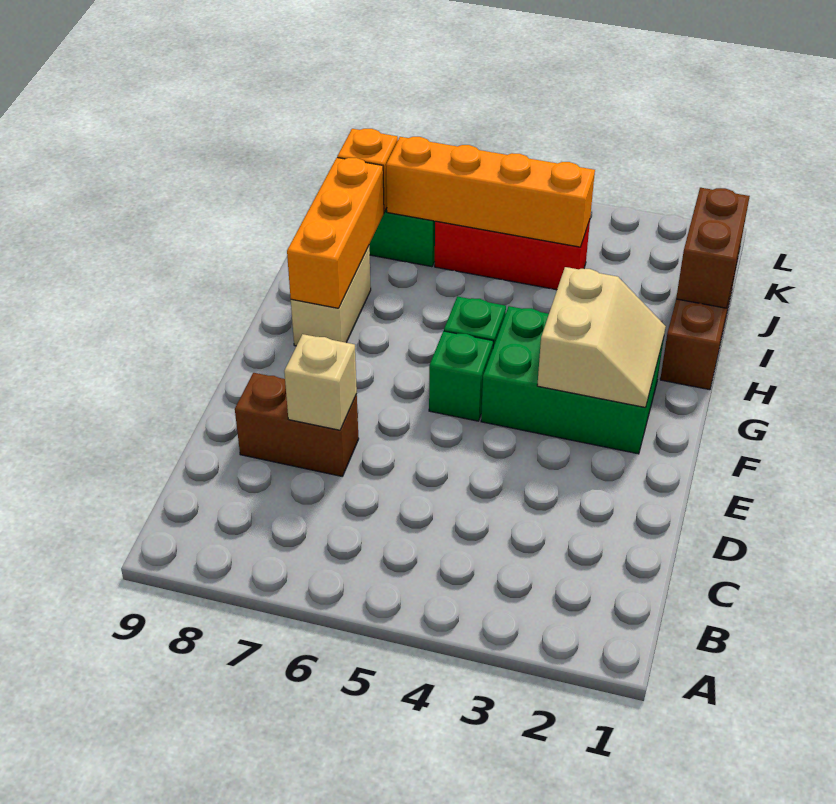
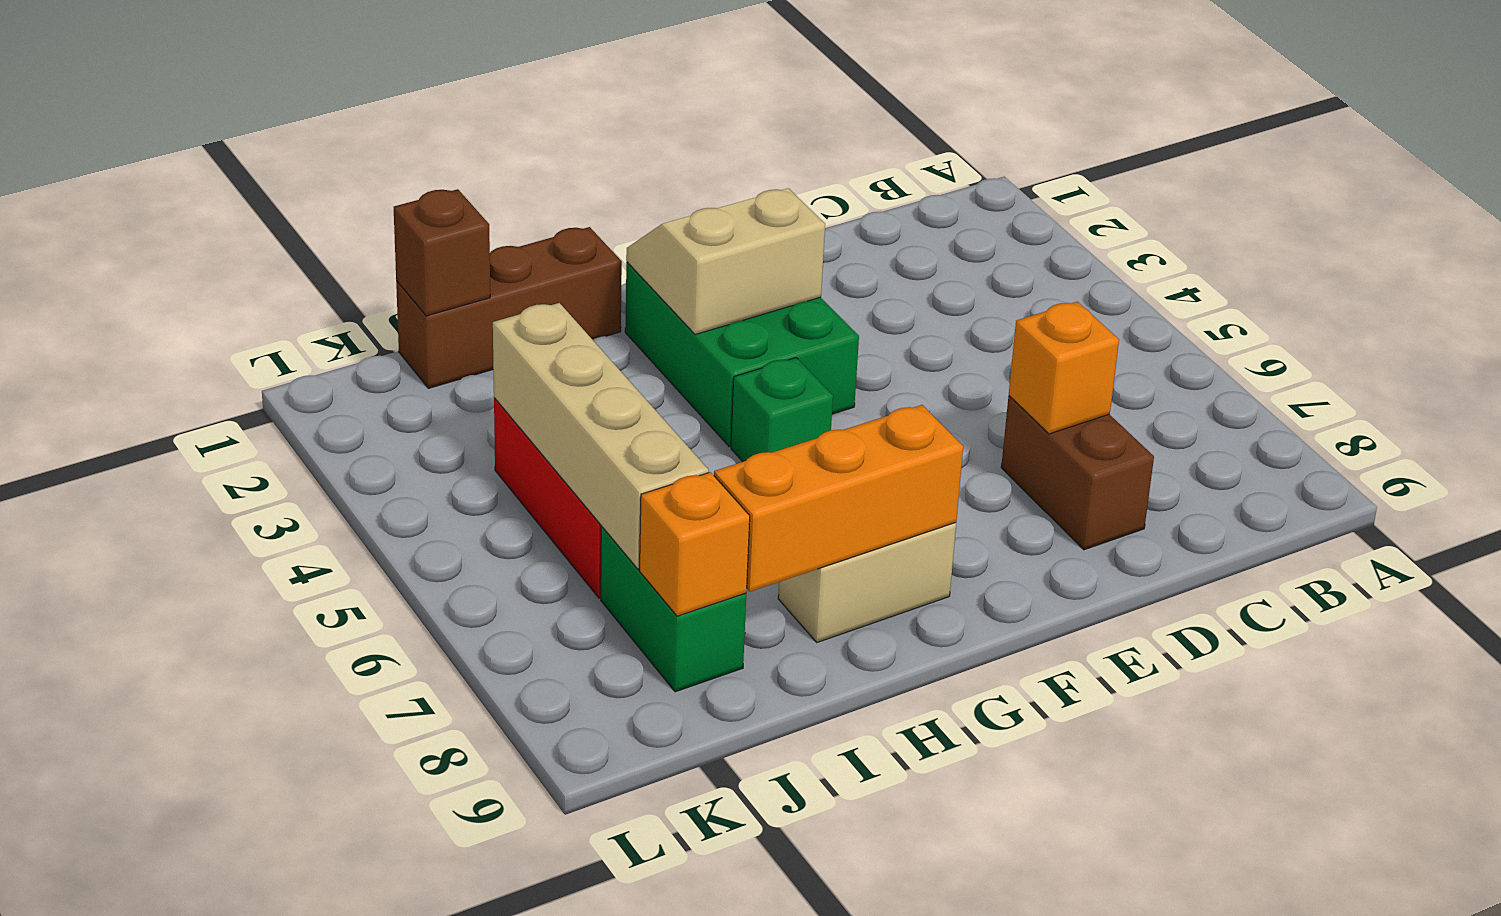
tan brick D7 level 2 -> orange brick D7 level 2
green brick F5 level 1 -> none
brown brick I1:J1 level 2 -> brown brick J1 level 2
orange brick J4:J7 level 2 -> tan brick J4:J7 level 2

